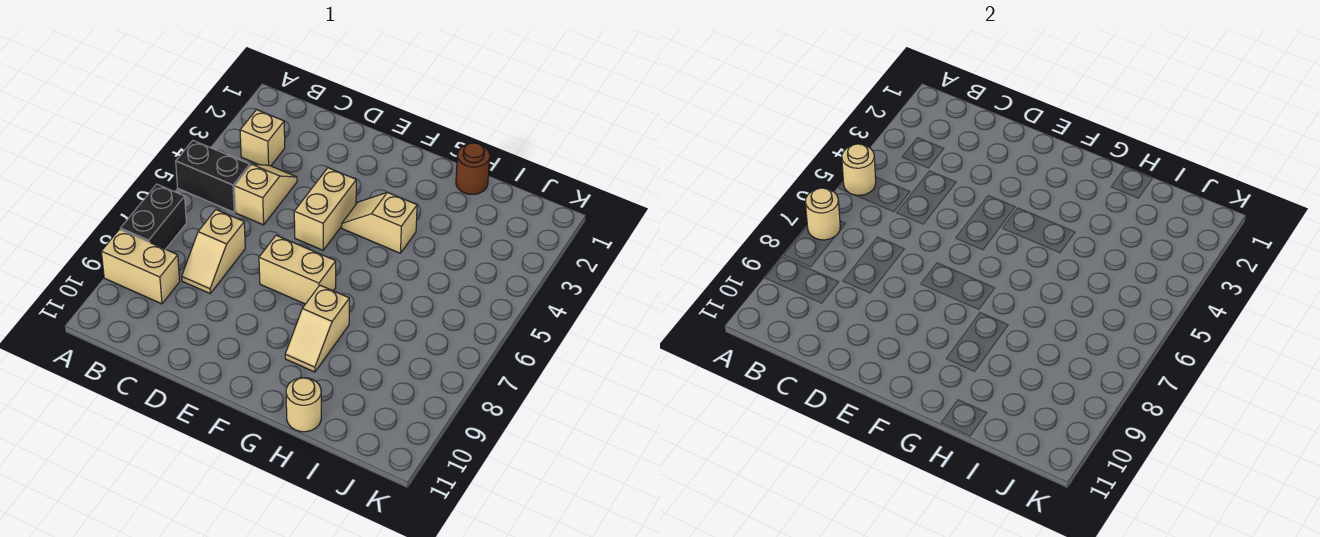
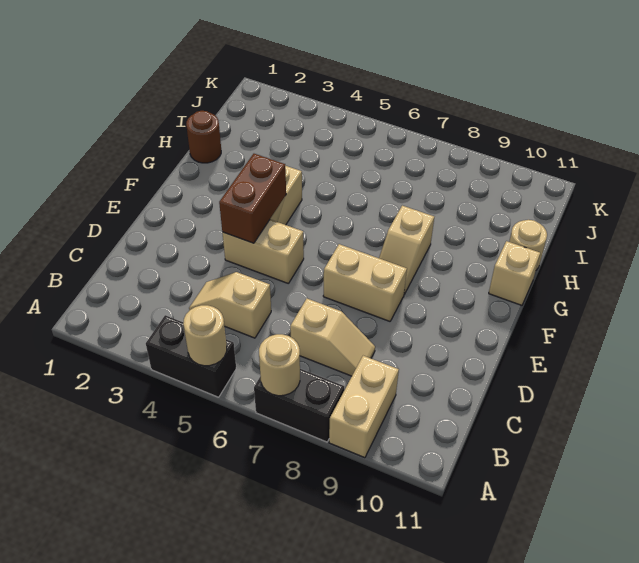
black brick A5:B5 level 1 -> black brick A4:A5 level 1
tan brick B3 level 1 -> tan brick G11 level 1
none -> brown brick E4:F4 level 2
tan brick E7:F7 level 1 -> tan brick E7:E8 level 1
tan slope G8:G9 level 1 top 8 -> tan slope F8:G8 level 1 top G

